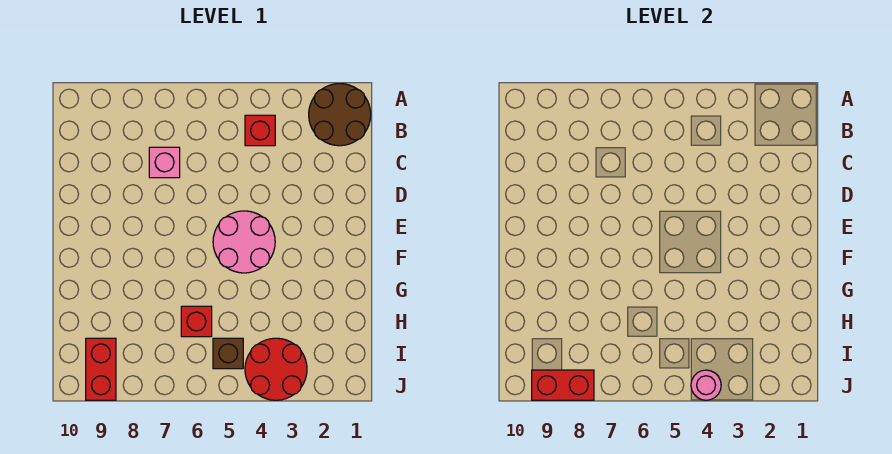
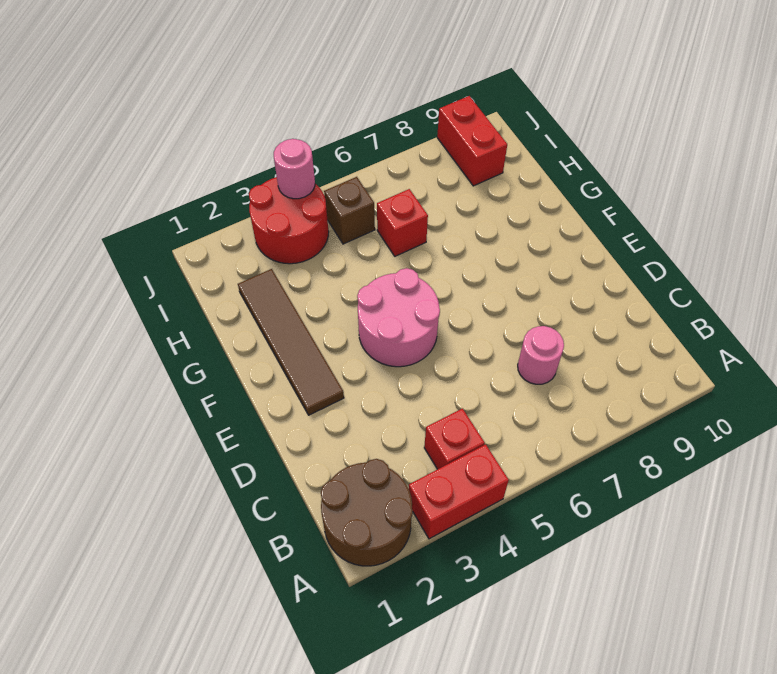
pink brick C7 level 1 -> pink round brick C7 level 1
none -> brown tile E2:H2 level 1
red brick J8:J9 level 2 -> red brick A3:A4 level 1

